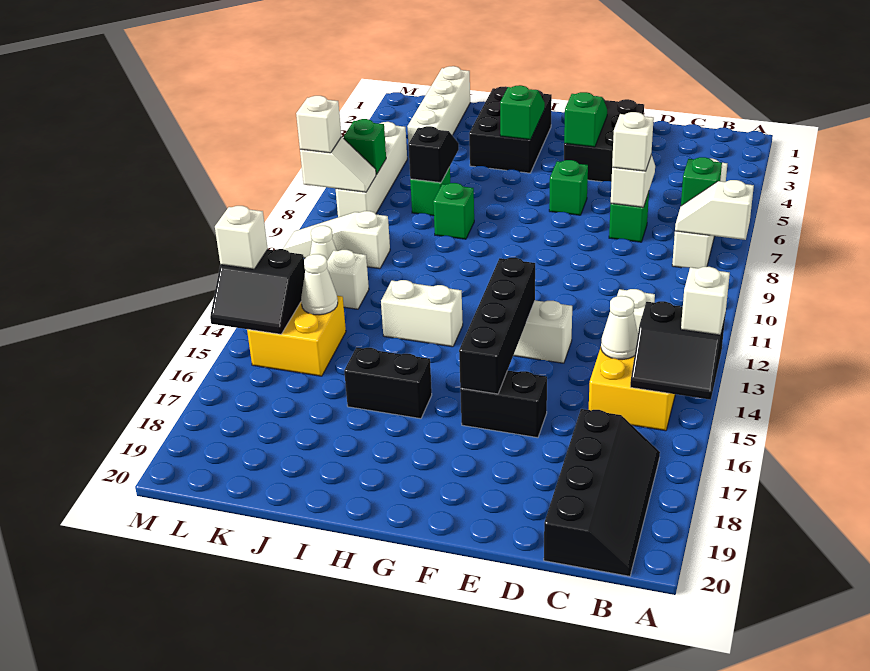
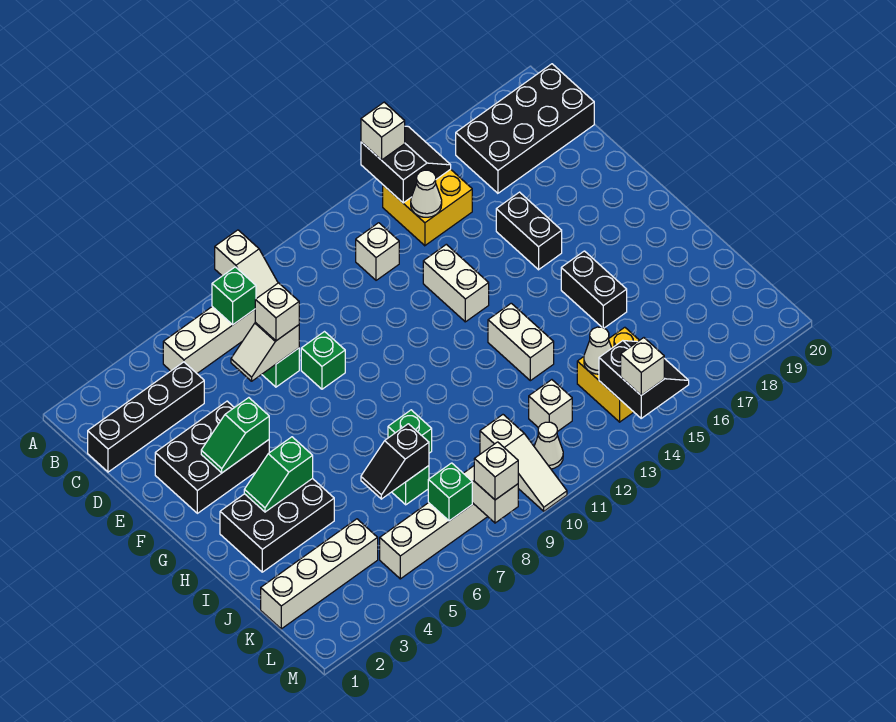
black slope B17:C20 level 1 top C -> black brick B17:C20 level 1
green brick F6 level 1 -> green brick E8 level 1
black brick F13:F16 level 2 -> black brick C1:C4 level 1

